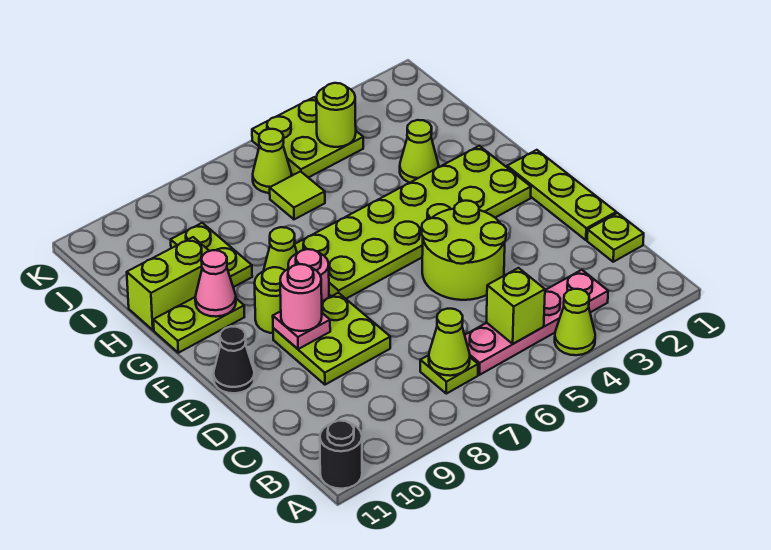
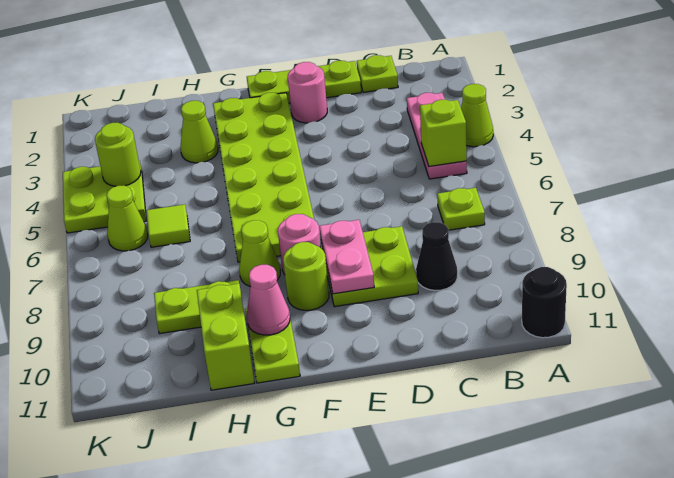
pink plate B3:B6 level 1 -> pink plate B3:B5 level 1
lime cone B7 level 2 -> none
lime round brick D4:E5 level 1 -> none
pink plate E9 level 2 -> pink plate E8:E9 level 2
pink round brick E9 level 3 -> pink round brick E2 level 1
black cone E11 level 1 -> black cone C9 level 1

